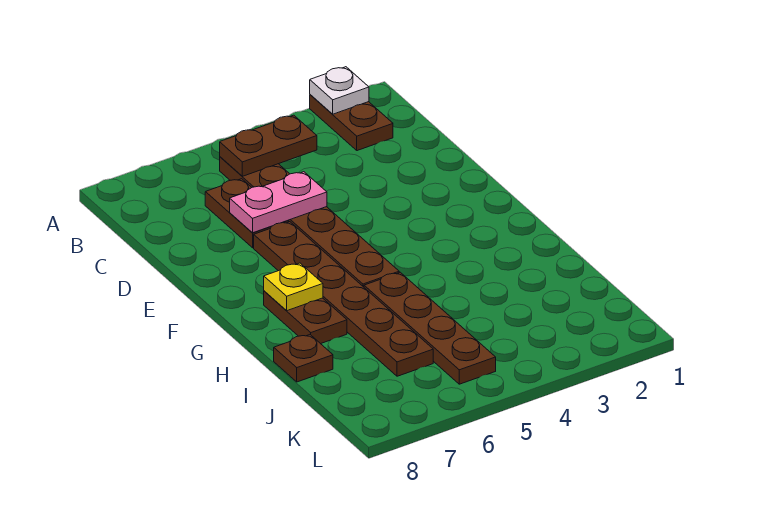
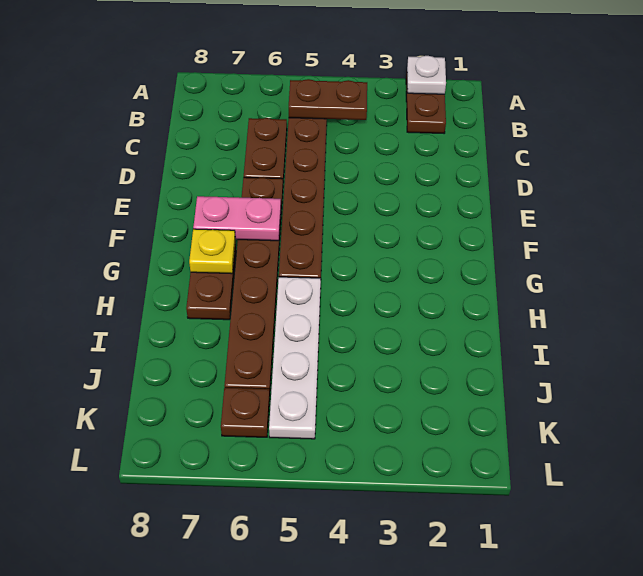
pink plate D5:D6 level 2 -> pink plate F6:F7 level 2
brown plate H5:K5 level 1 -> white plate H5:K5 level 1
brown plate I8 level 1 -> brown plate K6 level 1

